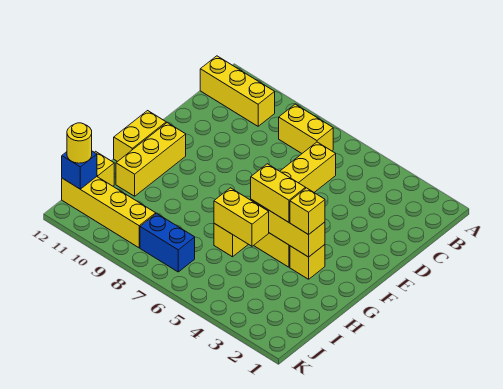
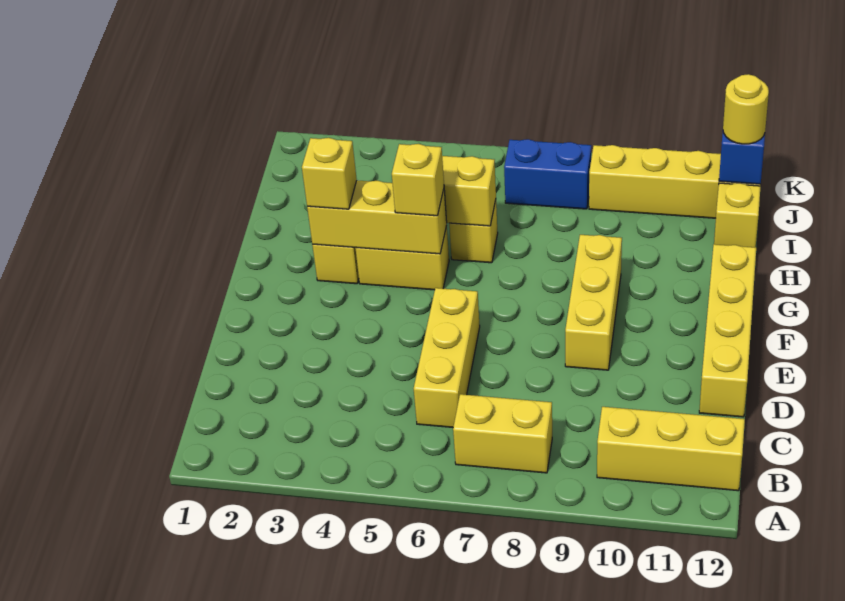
yellow brick F11:H11 level 1 -> yellow brick E9:G9 level 1
yellow brick F12:G12 level 1 -> yellow brick D12:G12 level 1
yellow brick G4:G5 level 3 -> yellow brick G5 level 3

